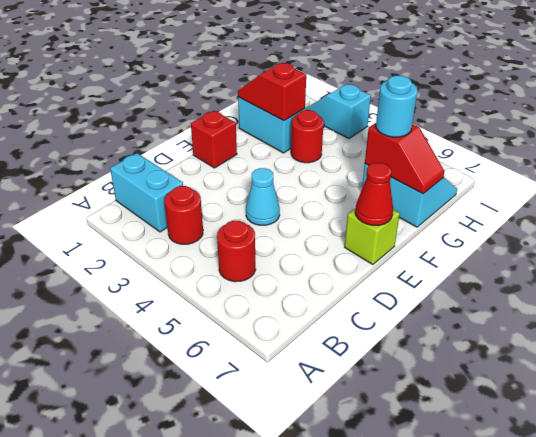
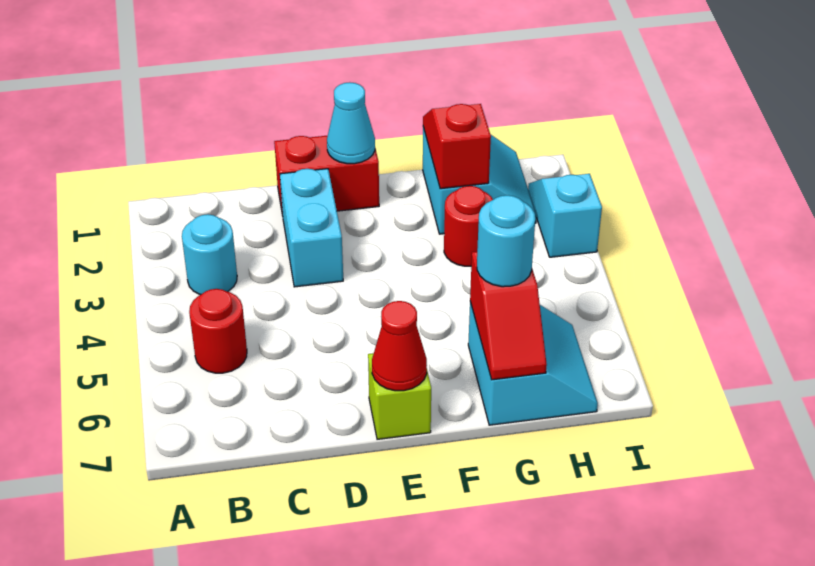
cyan brick B1:B2 level 1 -> cyan brick D2:D3 level 1
red round brick B3 level 1 -> cyan round brick B3 level 1
cyan cone D4 level 1 -> cyan cone E1 level 2
red brick E1 level 1 -> red brick D1:E1 level 1

